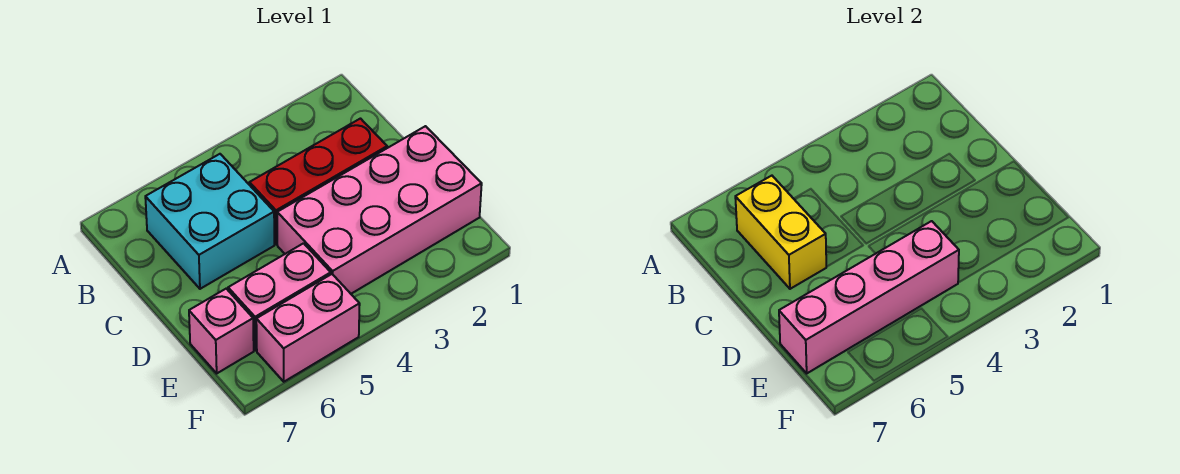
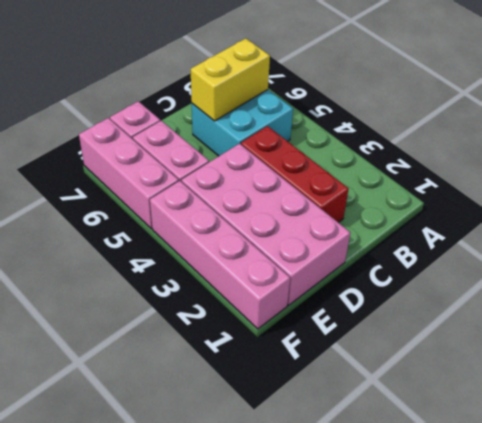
pink brick E4:E7 level 2 -> pink brick F1:F4 level 1
pink brick F5:F6 level 1 -> pink brick F5:F7 level 1

